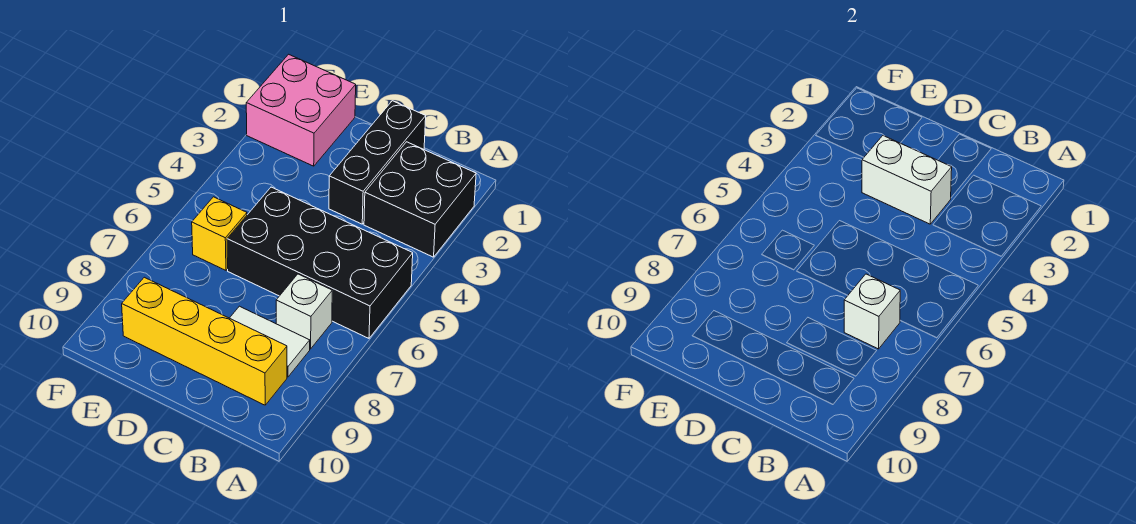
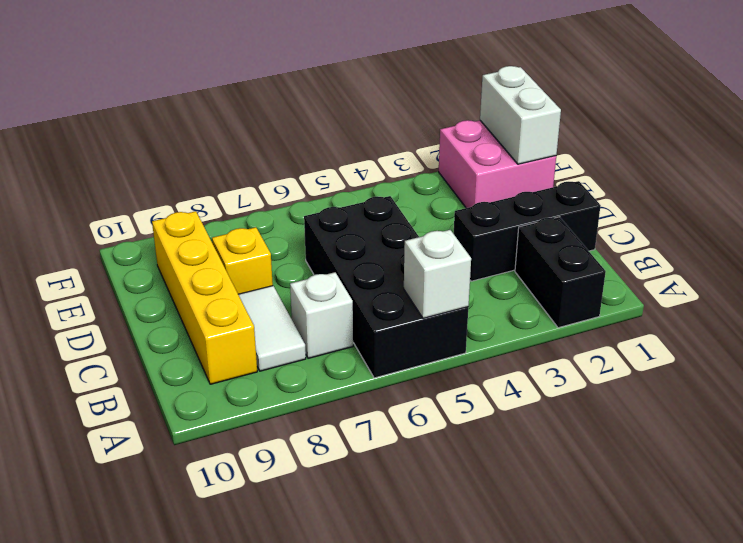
black brick A2:B3 level 1 -> black brick A2:B2 level 1
white brick B7 level 2 -> white brick A5 level 2
white brick C3:D3 level 2 -> white brick E1:F1 level 2
yellow brick E6 level 1 -> yellow brick D8 level 1

